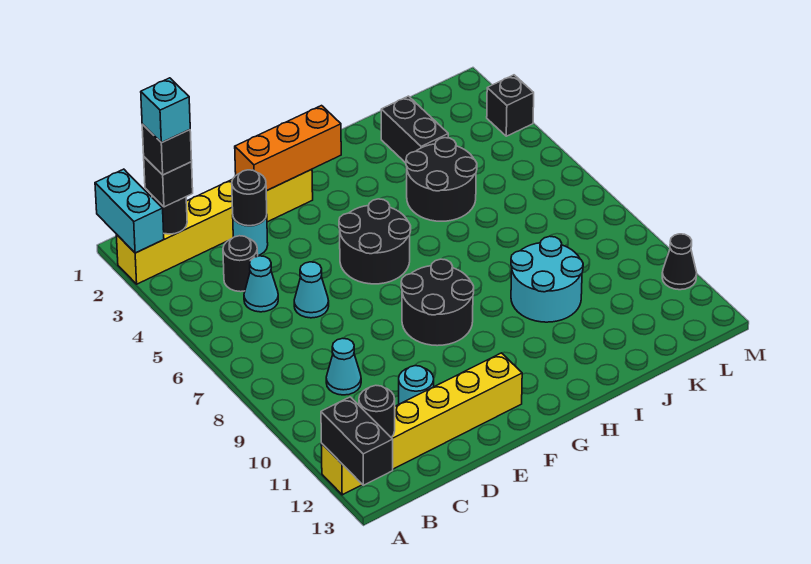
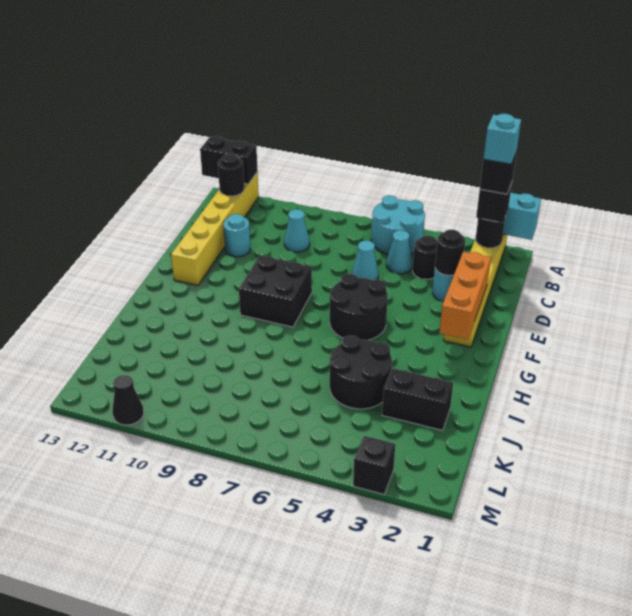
black round brick F8:G9 level 1 -> black brick F8:G9 level 1
cyan round brick I9:J10 level 1 -> cyan round brick A5:B6 level 1

